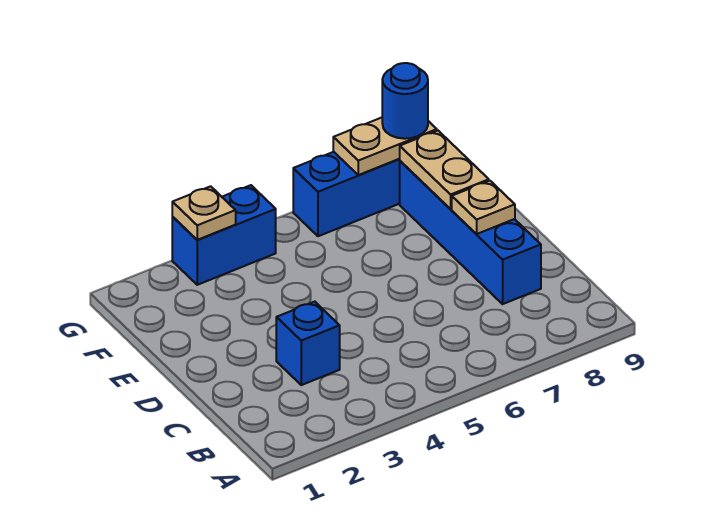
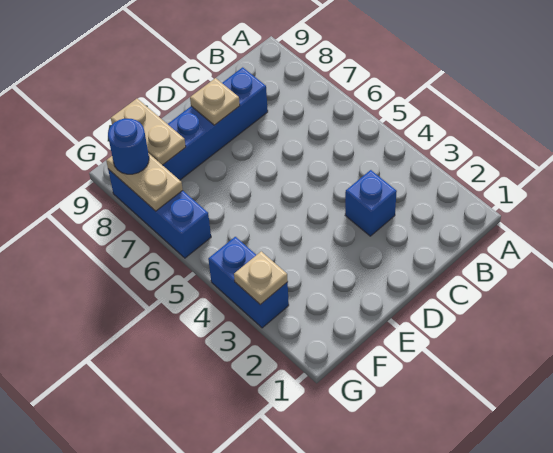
tan plate E8:F8 level 2 -> tan plate F8:F9 level 2

